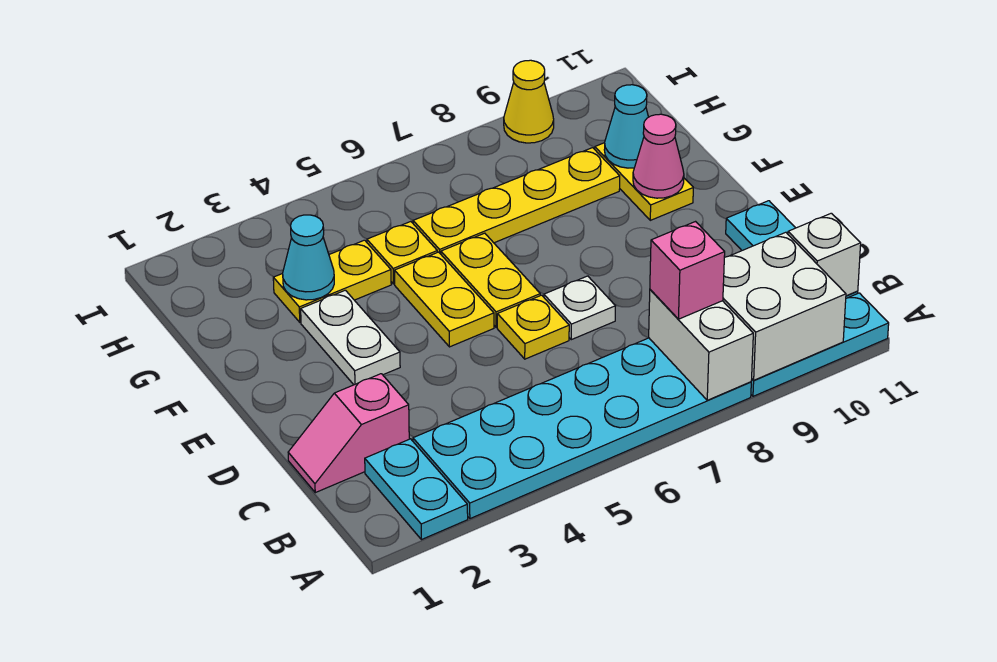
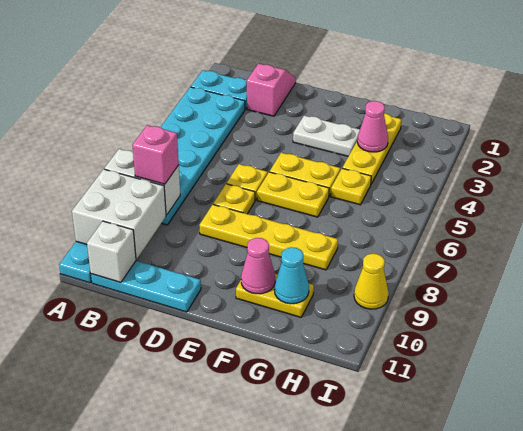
white plate D7 level 1 -> yellow plate D7 level 1
yellow plate G3:G4 level 1 -> yellow plate G2:G4 level 1
cyan cone G3 level 2 -> pink cone G3 level 2
yellow plate G6:G9 level 1 -> yellow plate D8:G8 level 1

